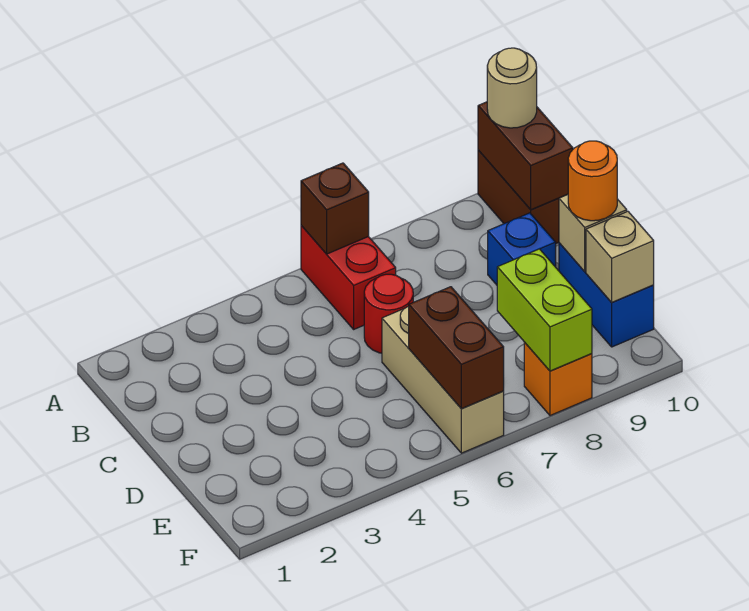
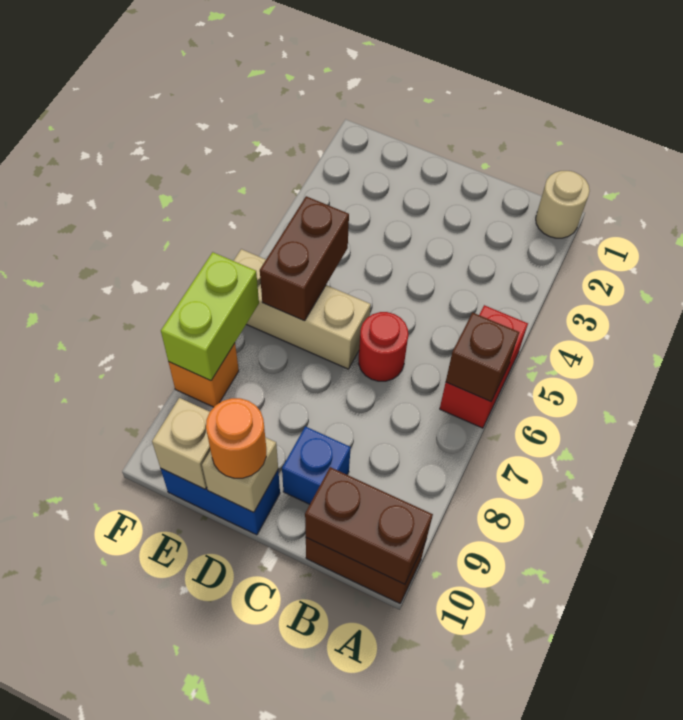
red brick A6:B6 level 1 -> red brick A5:A6 level 1
tan round brick A10 level 3 -> tan round brick A1 level 1
brown brick E6:F6 level 2 -> brown brick E5:E6 level 2
lime brick E8:F8 level 2 -> lime brick F7:F8 level 2

